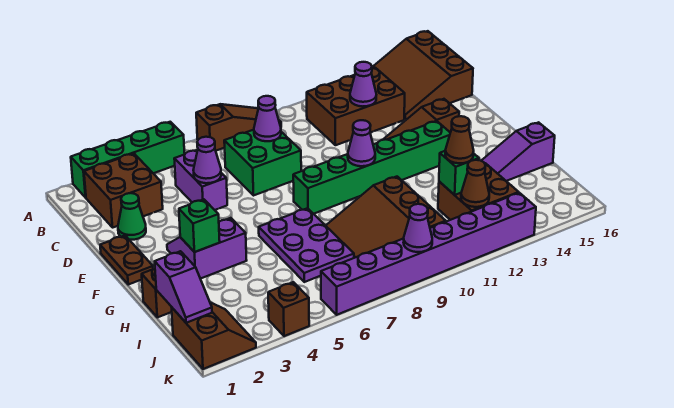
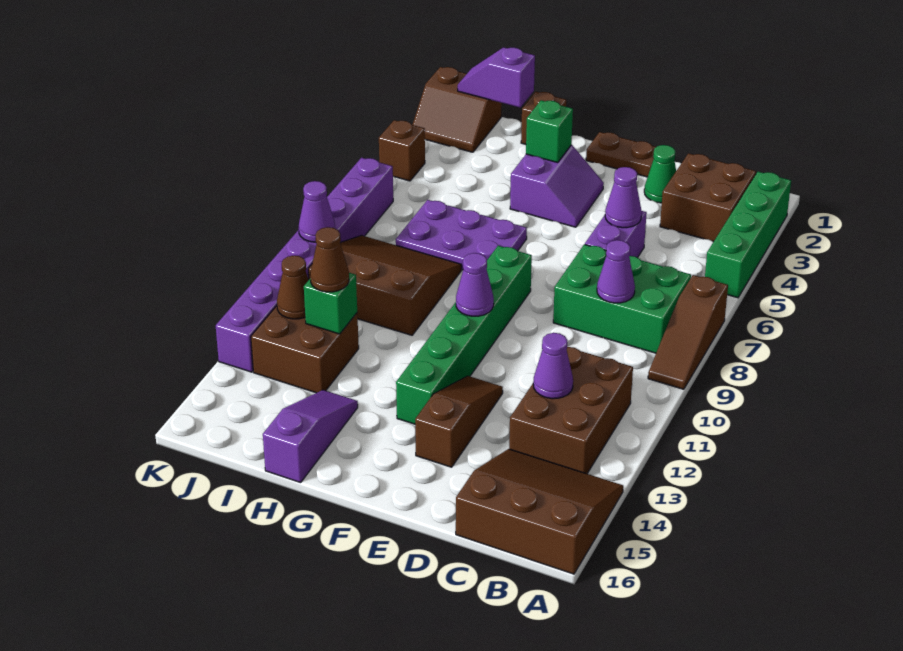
purple brick C5:D5 level 1 -> purple brick D5:D6 level 1
green brick C7:D8 level 1 -> green brick B7:D8 level 1

